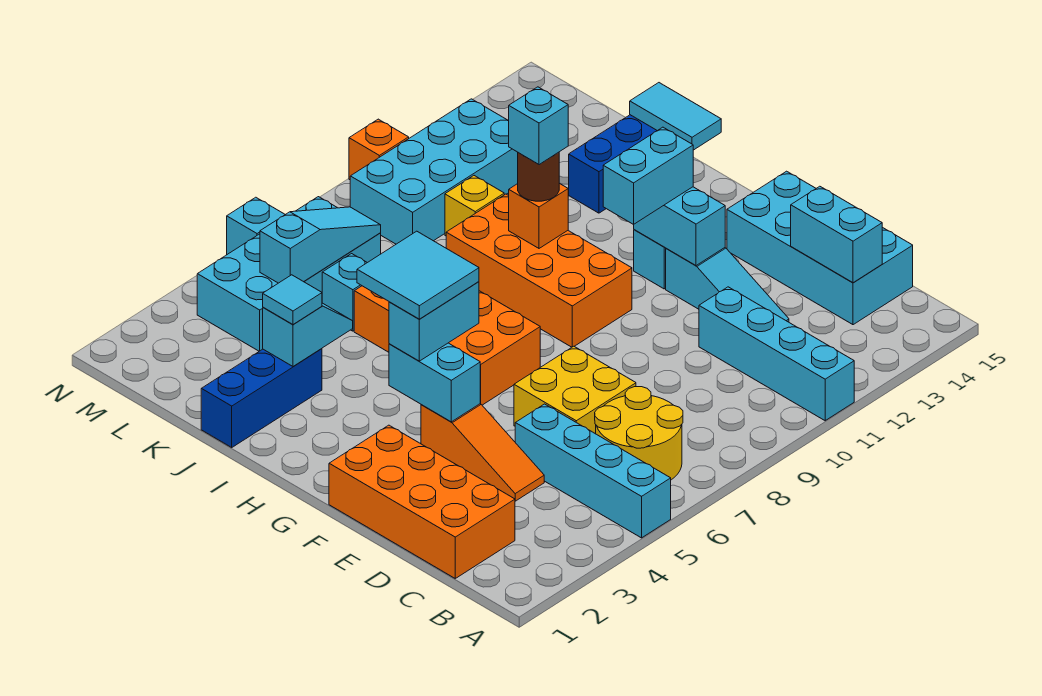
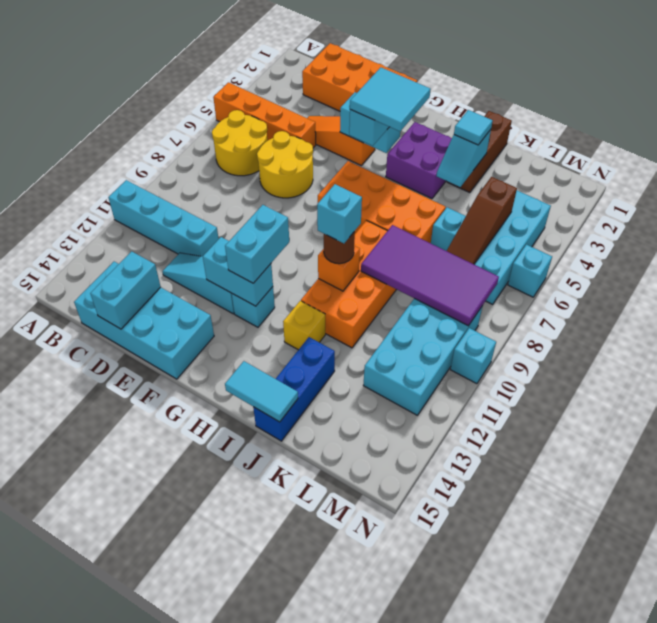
cyan brick A5:D5 level 1 -> orange brick A5:D5 level 1
cyan brick C14:D14 level 2 -> cyan brick D14:D15 level 2
yellow brick D6:E7 level 1 -> yellow round brick D6:E7 level 1
orange brick G9:J10 level 1 -> orange brick I8:J11 level 1
none -> purple brick H3:I4 level 1
blue brick J1:J3 level 1 -> brown brick J1:J3 level 1
none -> purple tile J8:M9 level 2
yellow brick K10 level 1 -> yellow brick I12 level 1
cyan slope L5:L7 level 2 top 5 -> brown slope L5:L7 level 2 top 5
orange brick N10 level 1 -> cyan brick N10 level 1

